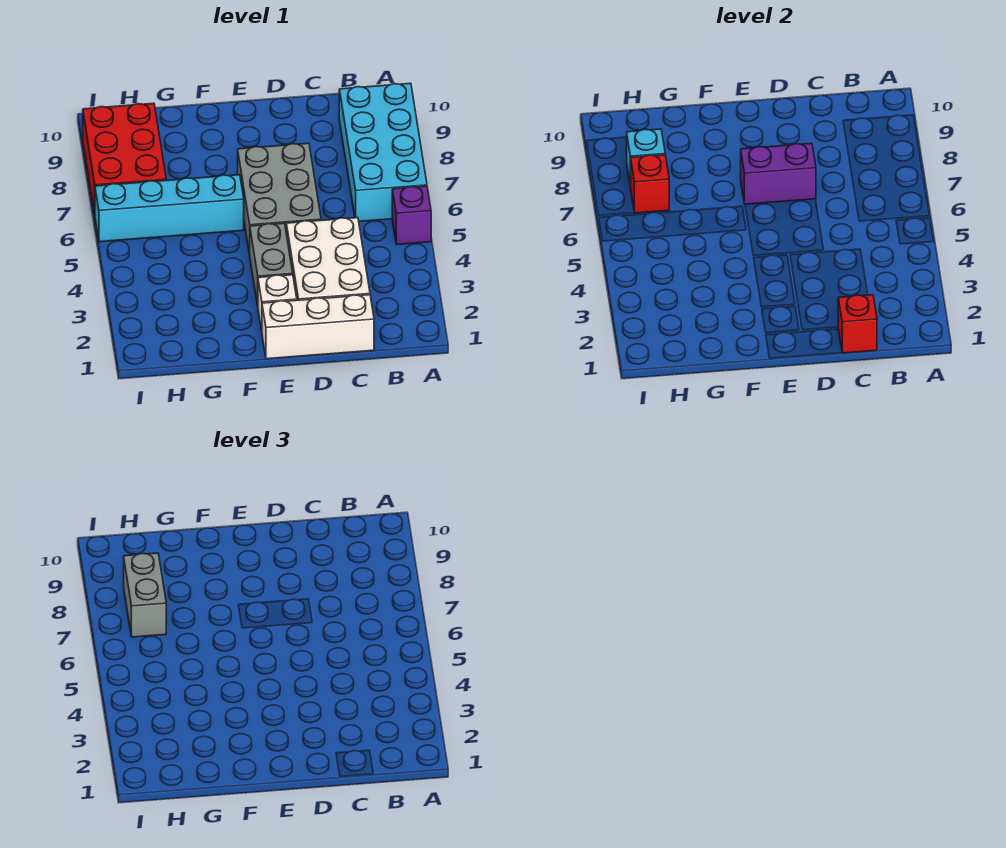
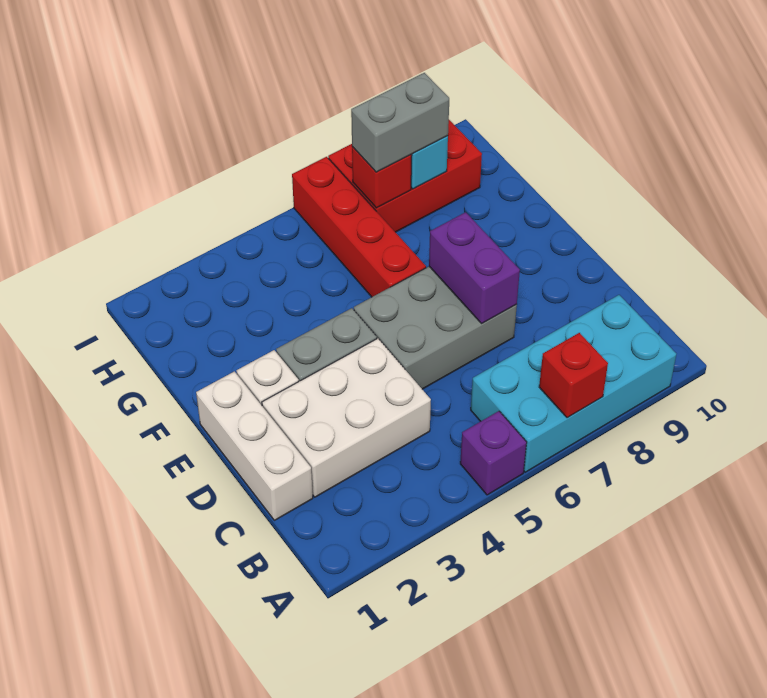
red brick C1 level 2 -> red brick A7 level 2
cyan brick F6:I6 level 1 -> red brick F6:I6 level 1

